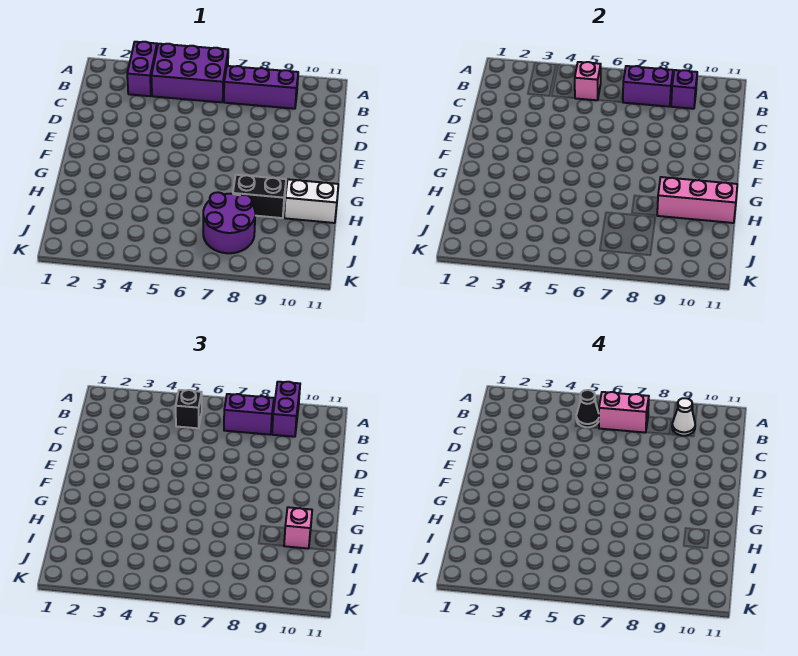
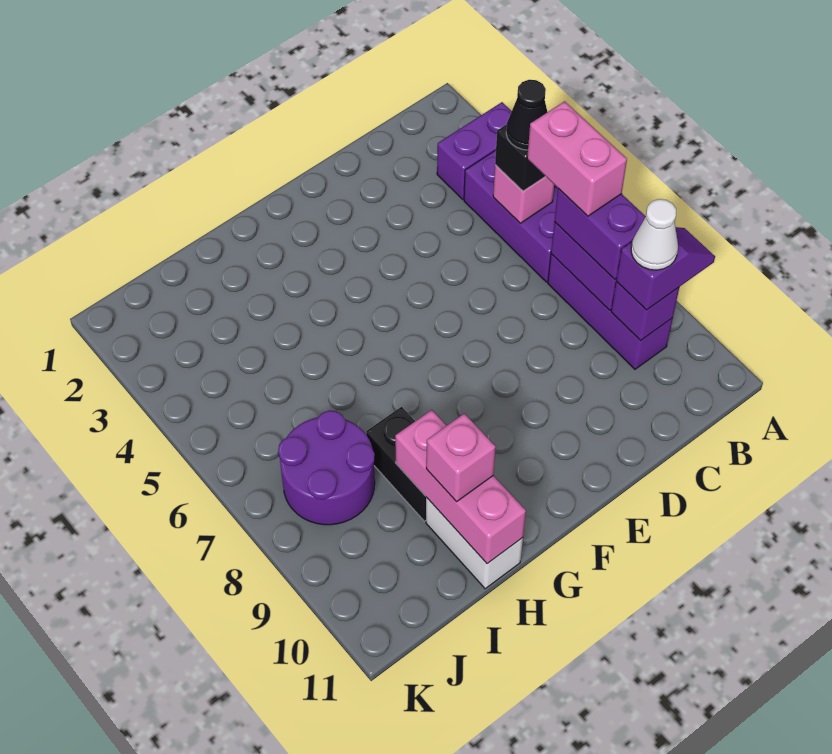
purple brick A9:B9 level 3 -> purple slope A9:B9 level 3 top B

